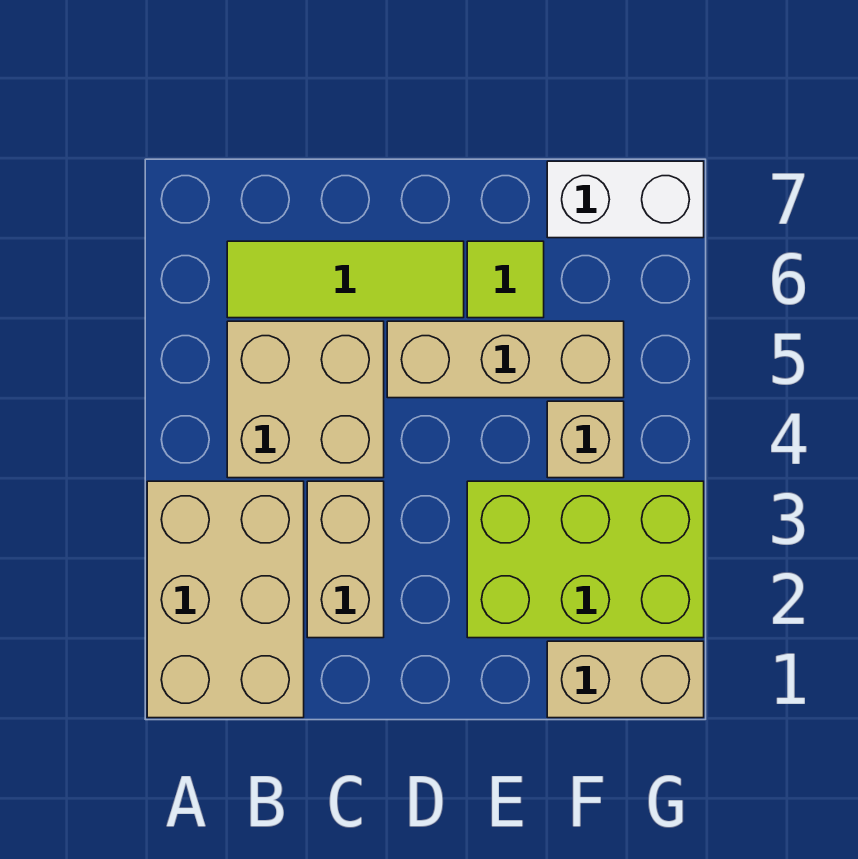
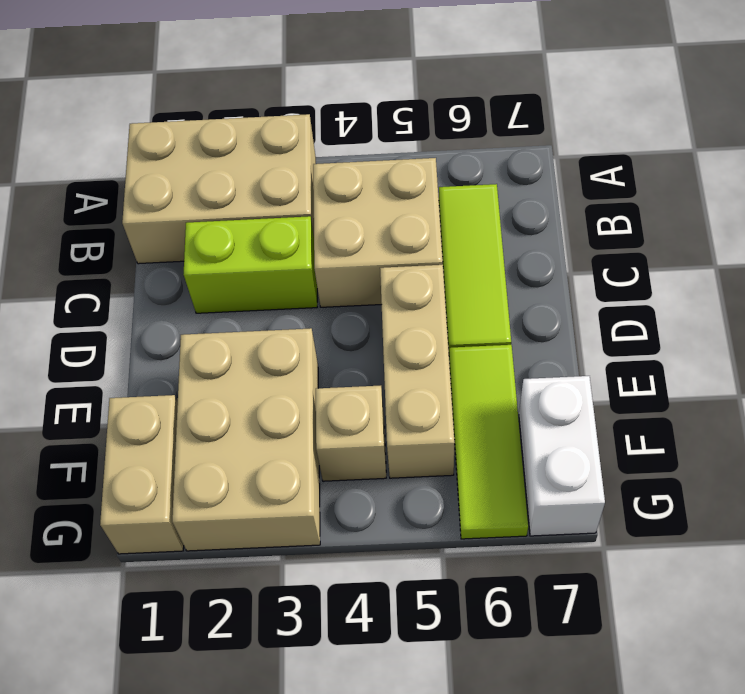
tan brick C2:C3 level 1 -> lime brick C2:C3 level 1
lime brick E2:G3 level 1 -> tan brick E2:G3 level 1
lime tile E6 level 1 -> lime tile E6:G6 level 1

